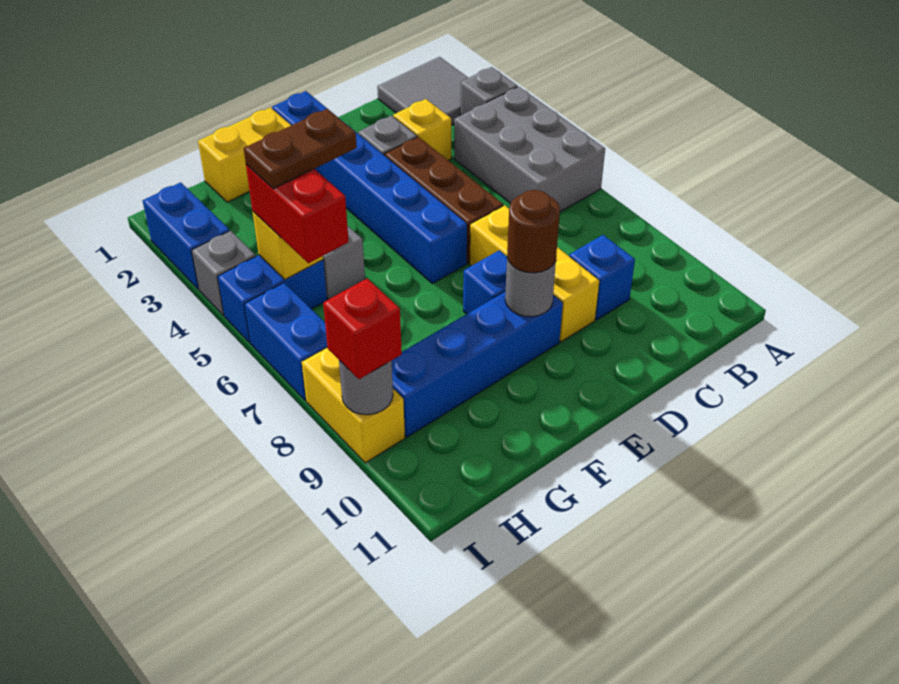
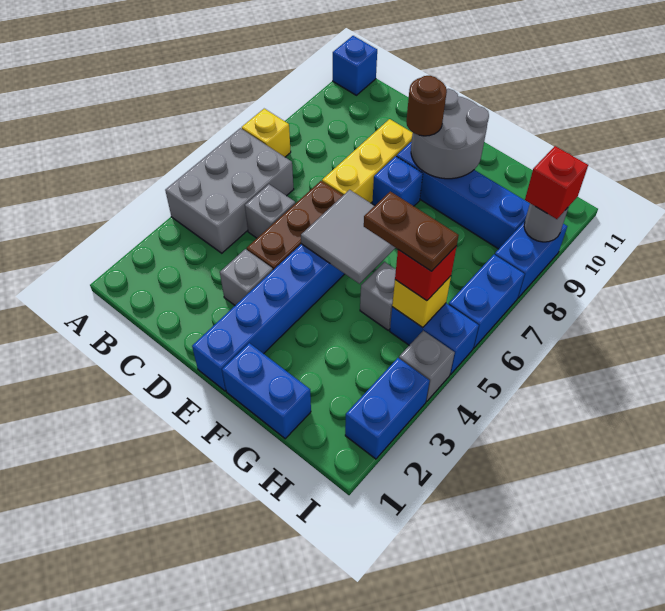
grey tile A1:B2 level 1 -> grey tile E5:F6 level 2
grey brick A3 level 1 -> grey brick C5 level 1
yellow brick C3 level 1 -> yellow brick A7 level 1
blue brick C9 level 1 -> blue brick A11 level 1
grey round brick E9 level 2 -> grey round brick E9:F10 level 2
yellow brick F1:G1 level 1 -> blue brick F1:G1 level 1
red brick H5:H6 level 3 -> red brick H5 level 3
yellow brick I8:I9 level 1 -> blue brick I8:I9 level 1

